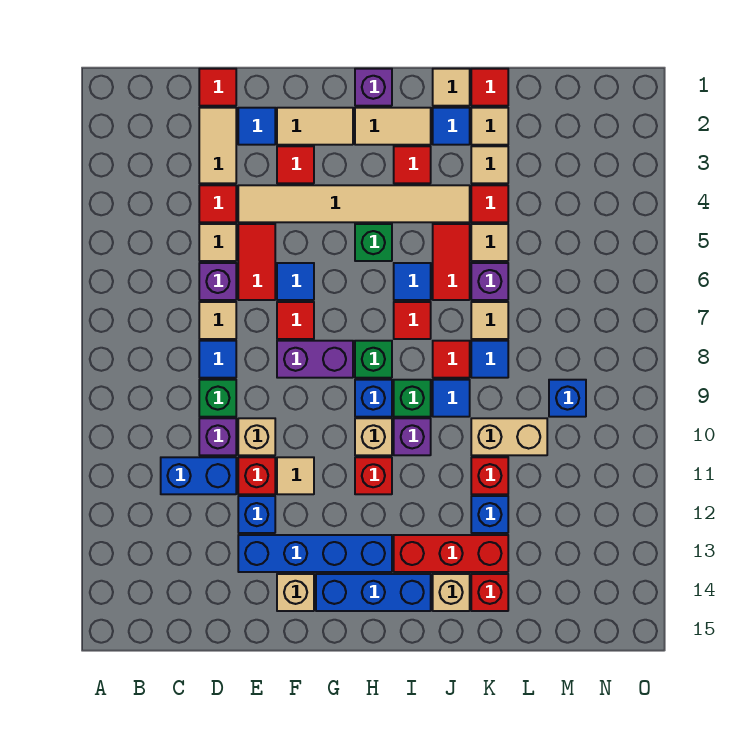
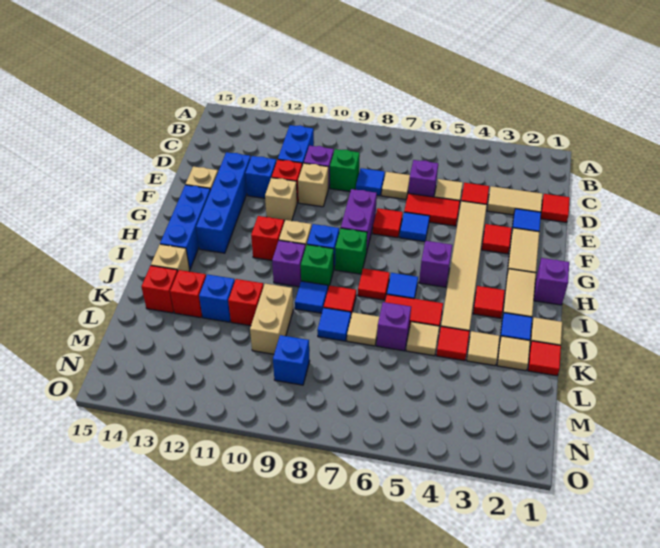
tan tile F11 level 1 -> tan brick F11 level 1
green brick H5 level 1 -> purple brick H5 level 1
red brick I13:K13 level 1 -> red brick K13 level 1

